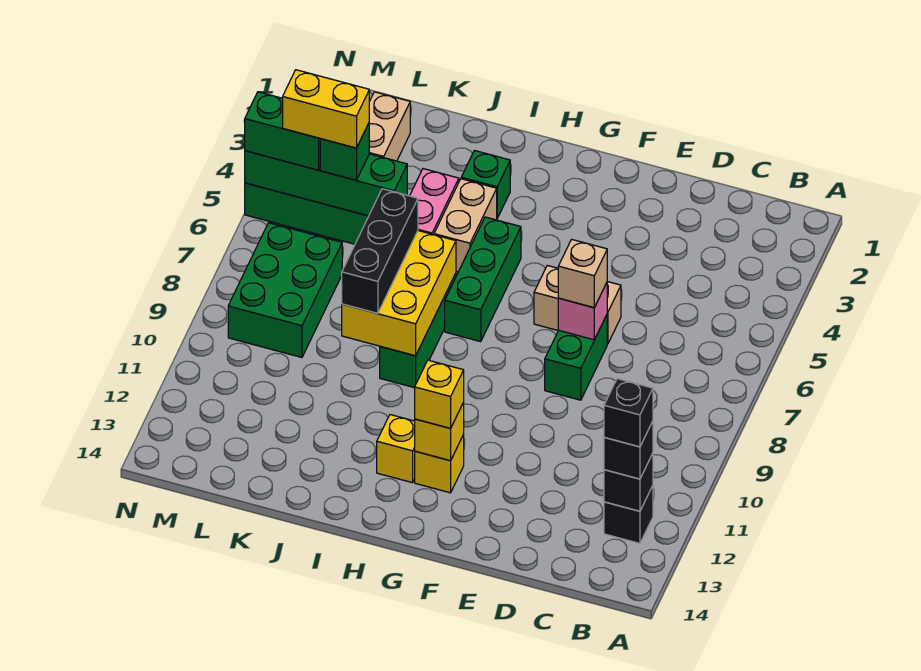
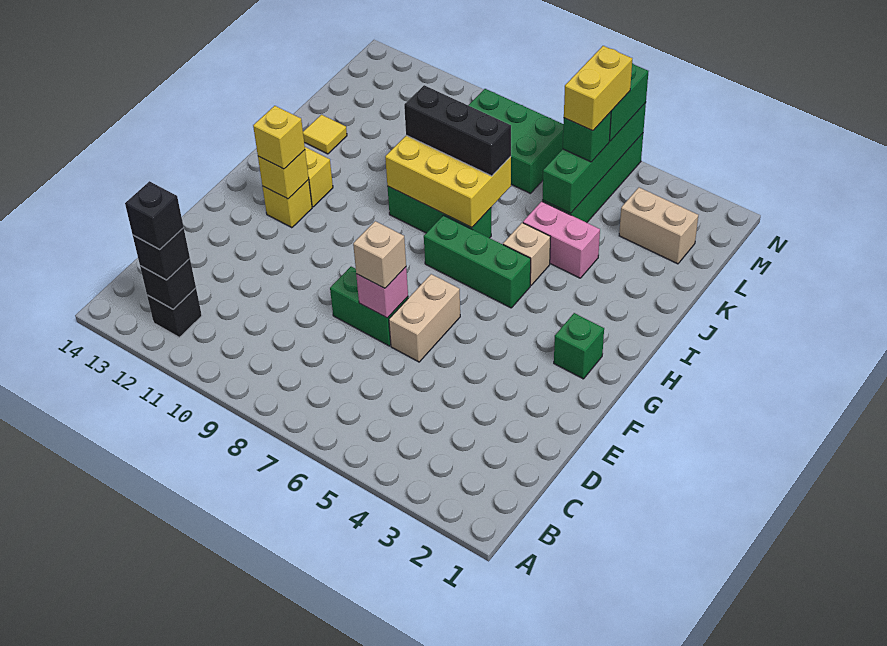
green brick I3 level 1 -> green brick G2 level 1
tan brick I4:I5 level 1 -> tan brick I5 level 1
none -> yellow tile J13 level 1

